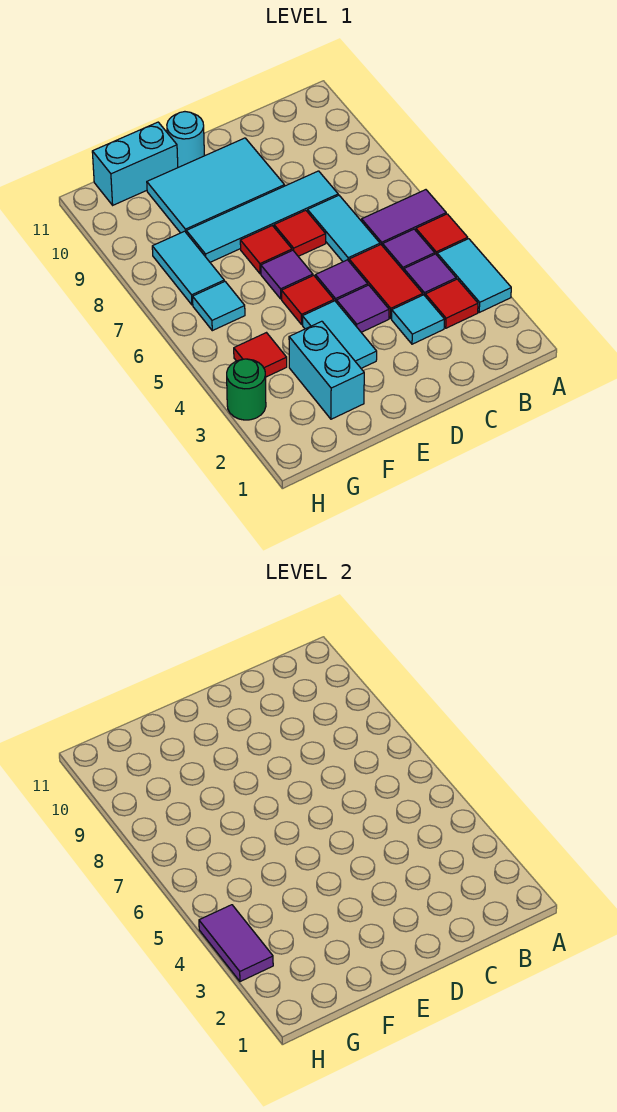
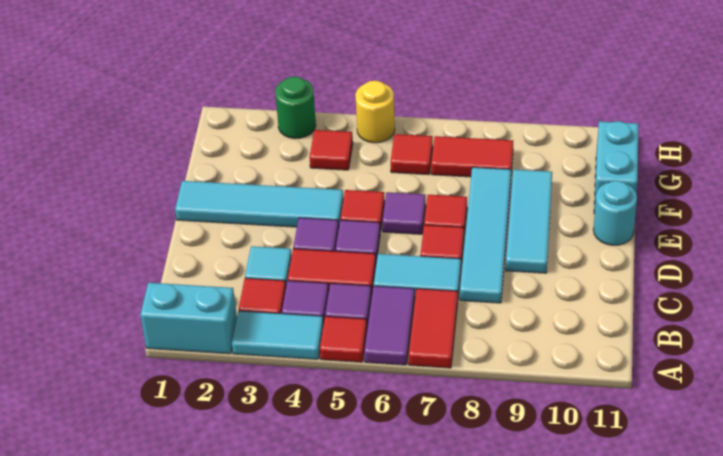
none -> red tile A7:B7 level 1
cyan tile D9:F10 level 1 -> cyan tile D9:F9 level 1
cyan tile E3:E4 level 1 -> cyan tile E1:E4 level 1
cyan brick F2:F3 level 1 -> cyan brick A1:A2 level 1
cyan tile G6 level 1 -> red tile G6 level 1
cyan tile G7:G8 level 1 -> red tile G7:G8 level 1
purple tile H3:H4 level 2 -> none
none -> yellow round brick H5 level 1

